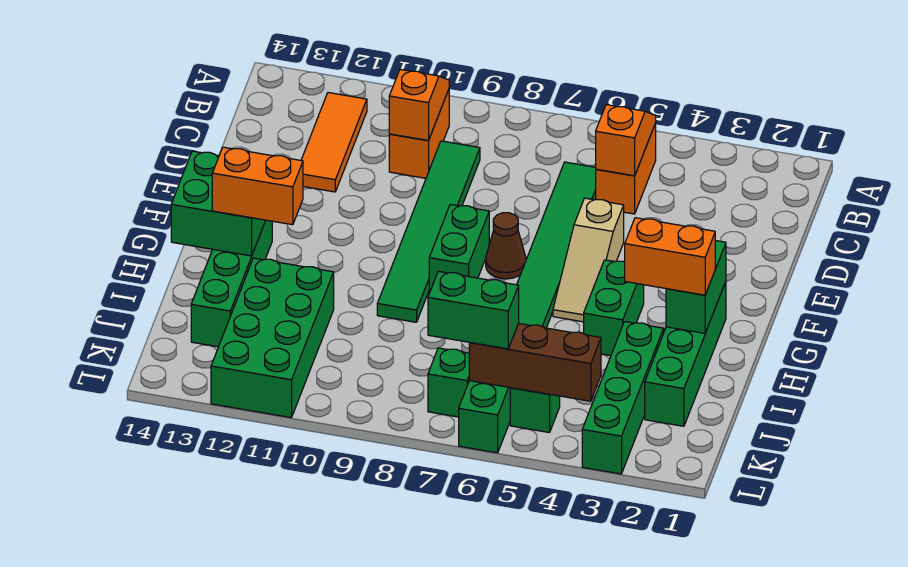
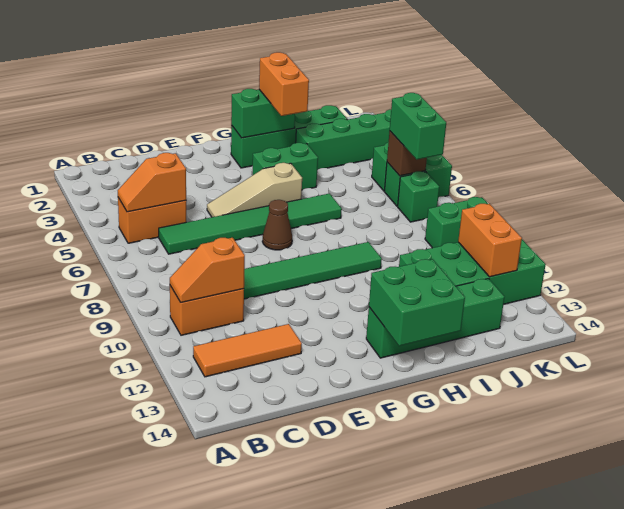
tan slope E5:G5 level 1 top E -> tan slope E5:G5 level 1 top G
green brick F8:G8 level 1 -> green brick K9:L9 level 1
orange brick H12:H13 level 3 -> orange brick K11:K12 level 2
brown brick K4:K6 level 2 -> brown brick K6 level 2

